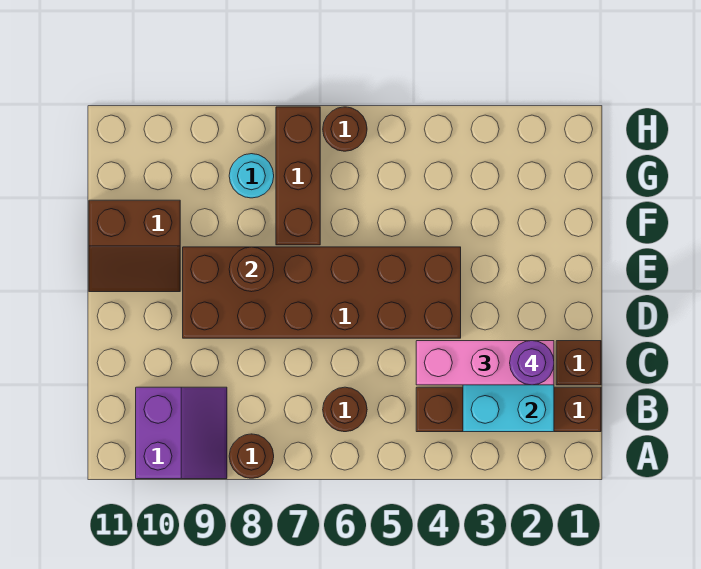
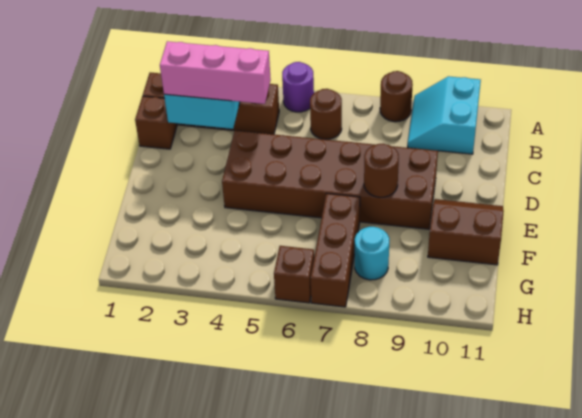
purple slope A9:B10 level 1 top 10 -> cyan slope A9:B10 level 1 top 10
purple round brick C2 level 4 -> purple round brick A5 level 1
brown round brick H6 level 1 -> brown brick H6 level 1

